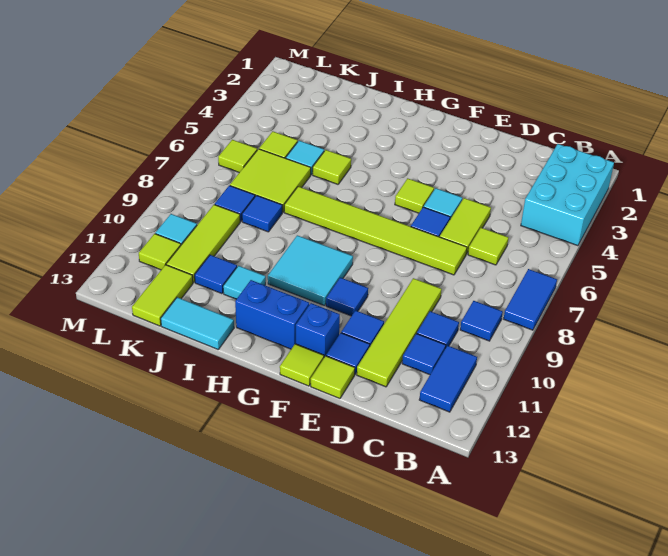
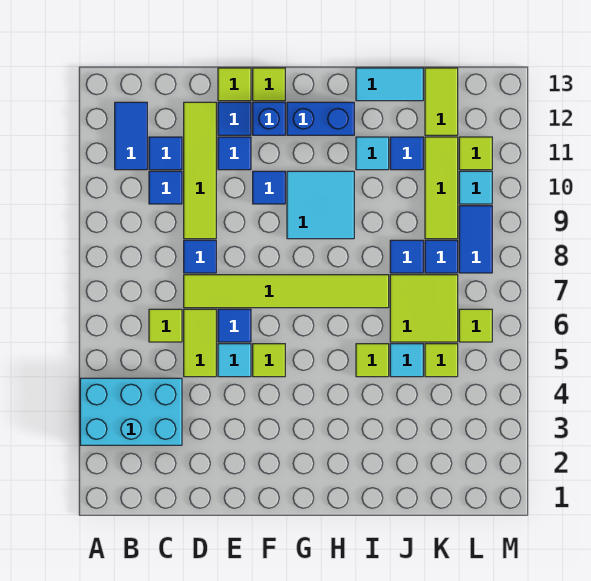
cyan brick A2:B4 level 1 -> cyan brick A3:C4 level 1
blue tile A7:A8 level 1 -> blue tile L8:L9 level 1
blue tile B9 level 1 -> blue tile D8 level 1

